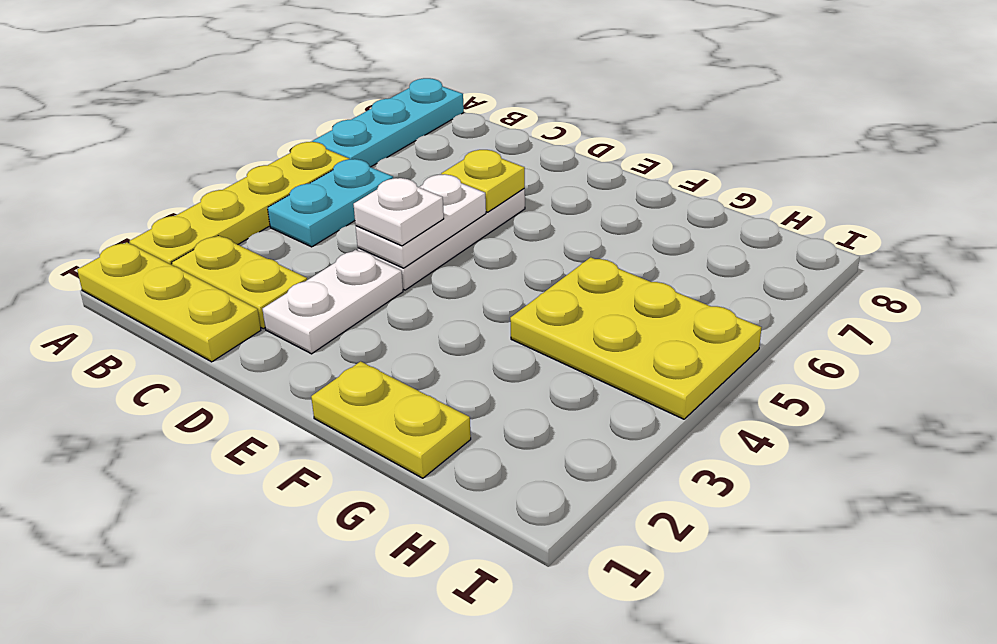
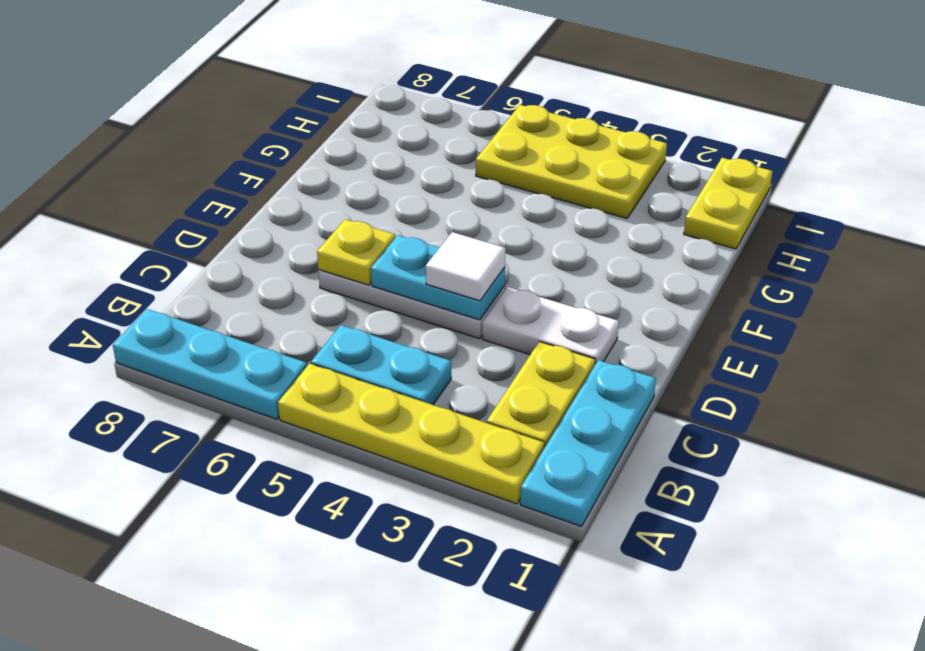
yellow plate A1:C1 level 1 -> cyan plate A1:C1 level 1
white plate D4:D5 level 2 -> cyan plate D4:D5 level 2
white plate D4 level 3 -> white tile D4 level 3
yellow plate F1:G1 level 1 -> yellow plate H1:I1 level 1
yellow plate G4:I5 level 1 -> yellow plate H3:I5 level 1

